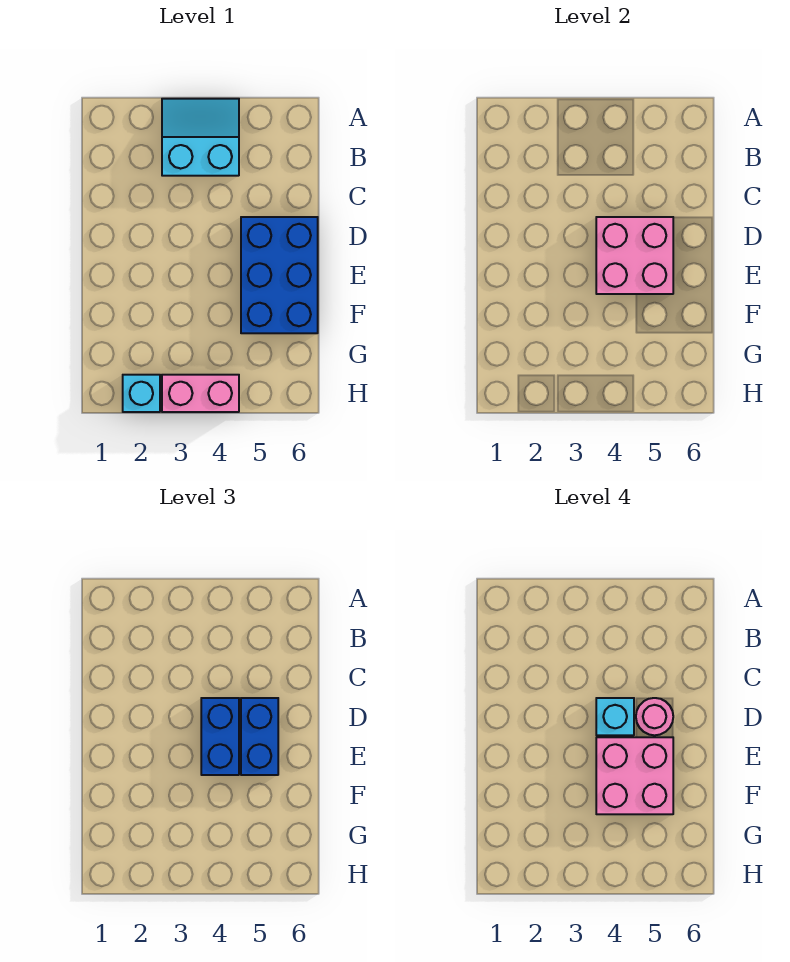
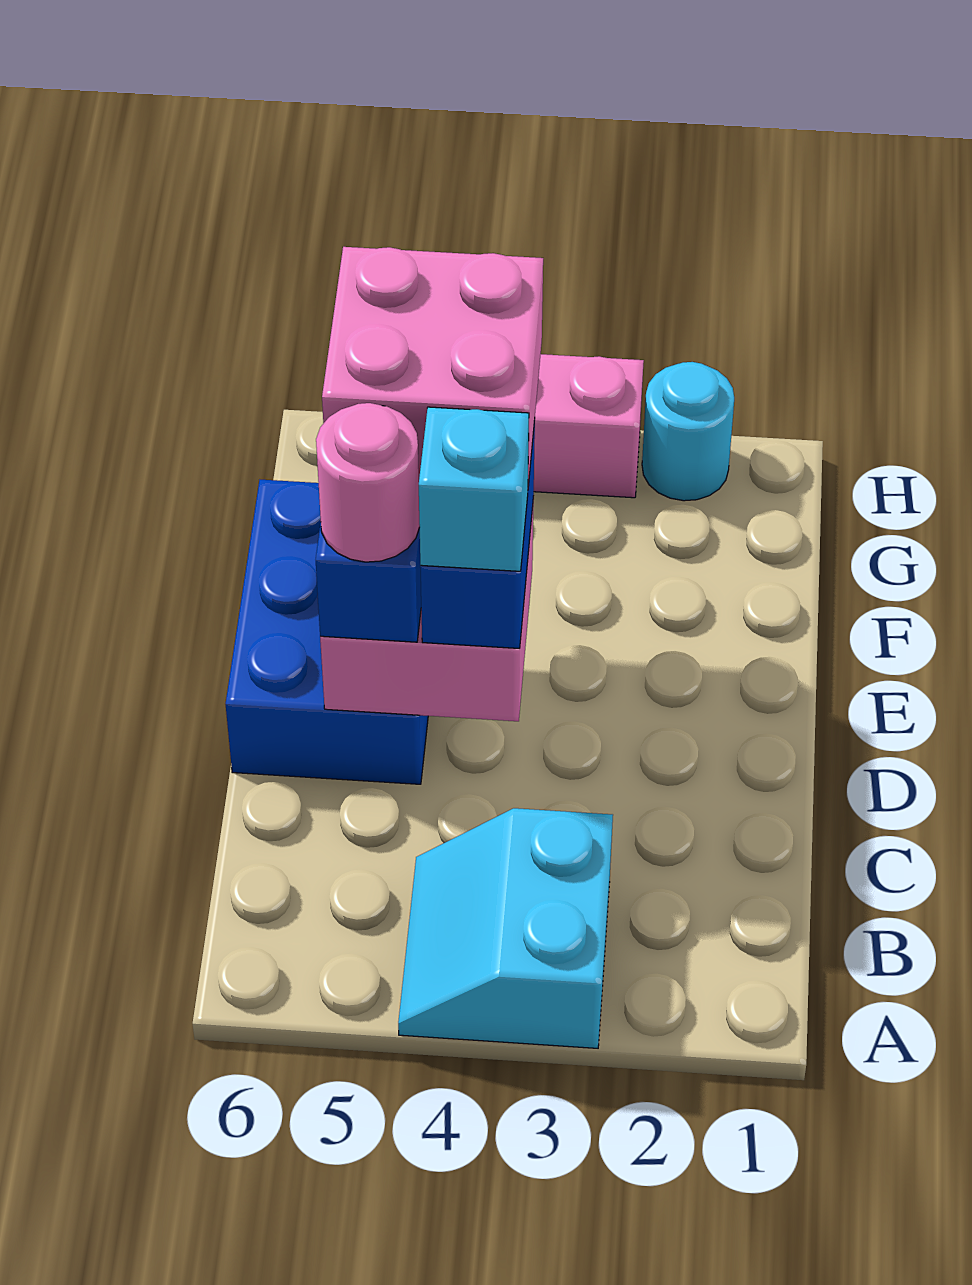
cyan slope A3:B4 level 1 top B -> cyan slope A3:B4 level 1 top 3
cyan brick H2 level 1 -> cyan round brick H2 level 1

